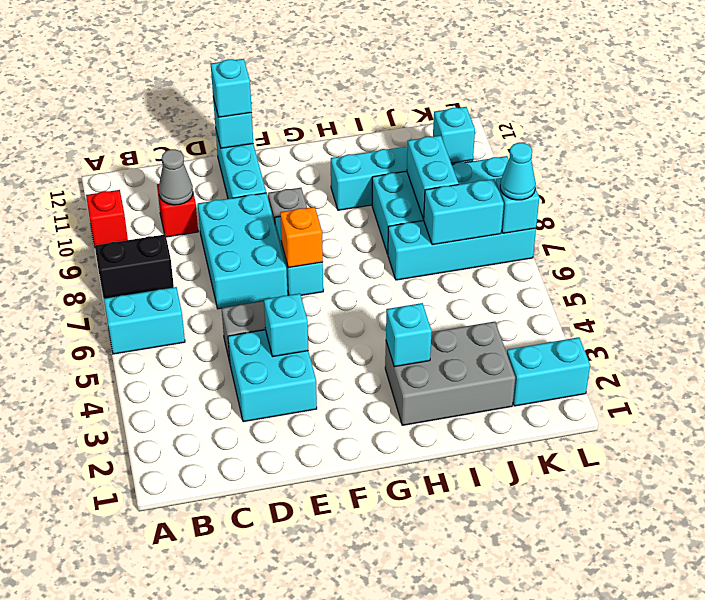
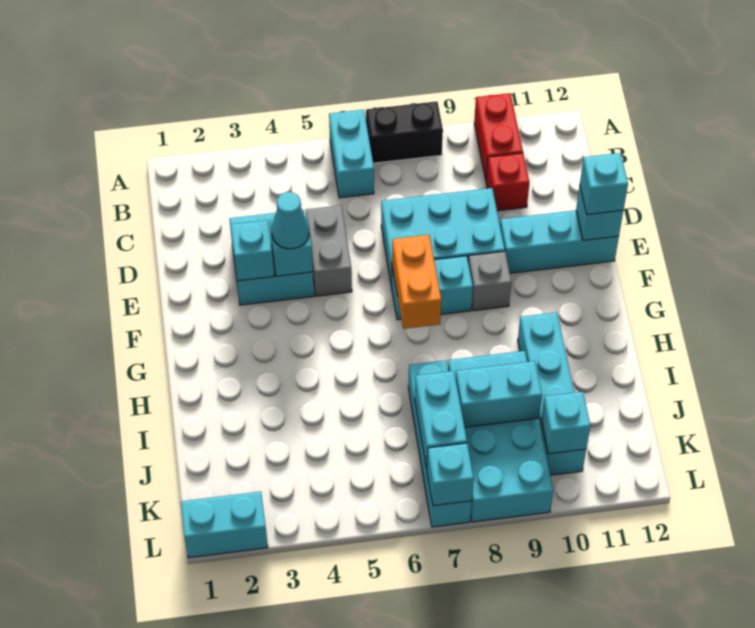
black brick A8:B8 level 1 -> black brick A7:A8 level 1
red brick A10 level 1 -> red brick A10:B10 level 1
grey cone C10 level 2 -> none
orange brick F7 level 2 -> orange brick F7:G7 level 2
grey brick H2:J3 level 1 -> none
cyan brick H3 level 2 -> cyan brick E3 level 2
cyan brick K2:L2 level 1 -> cyan brick L1:L2 level 1
cyan cone L7 level 3 -> cyan cone E4 level 3

